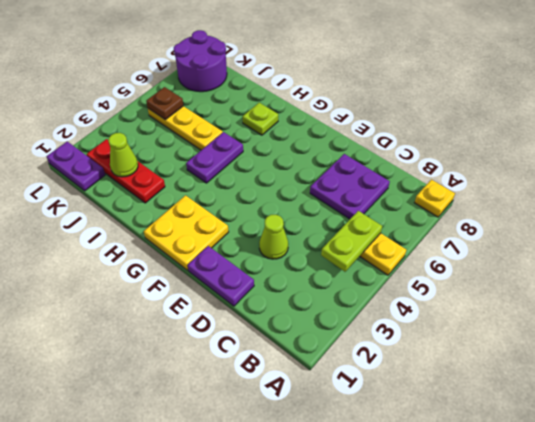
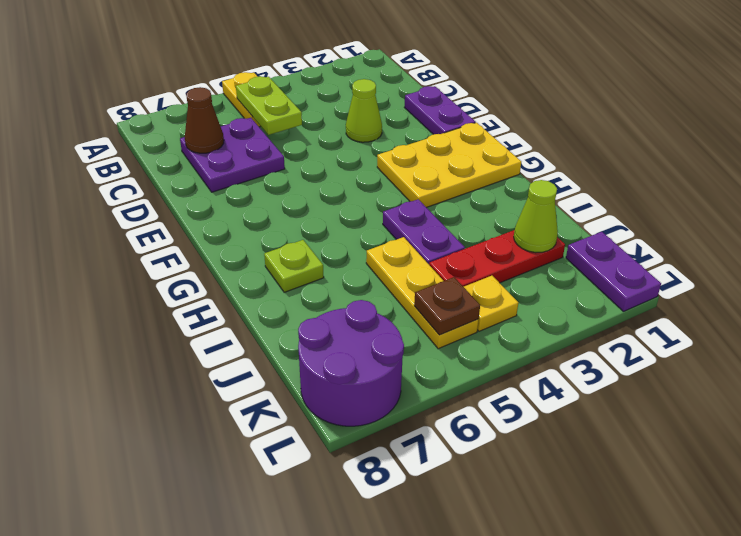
yellow plate A8 level 1 -> yellow plate K4 level 1
lime plate B4:B5 level 2 -> lime plate B5:C5 level 2
none -> brown cone C7 level 2
yellow plate F1:G2 level 1 -> yellow plate F1:G3 level 1
purple plate H4:H5 level 1 -> purple plate H4:I4 level 1
red plate I2:K2 level 1 -> red plate J2:J4 level 1

